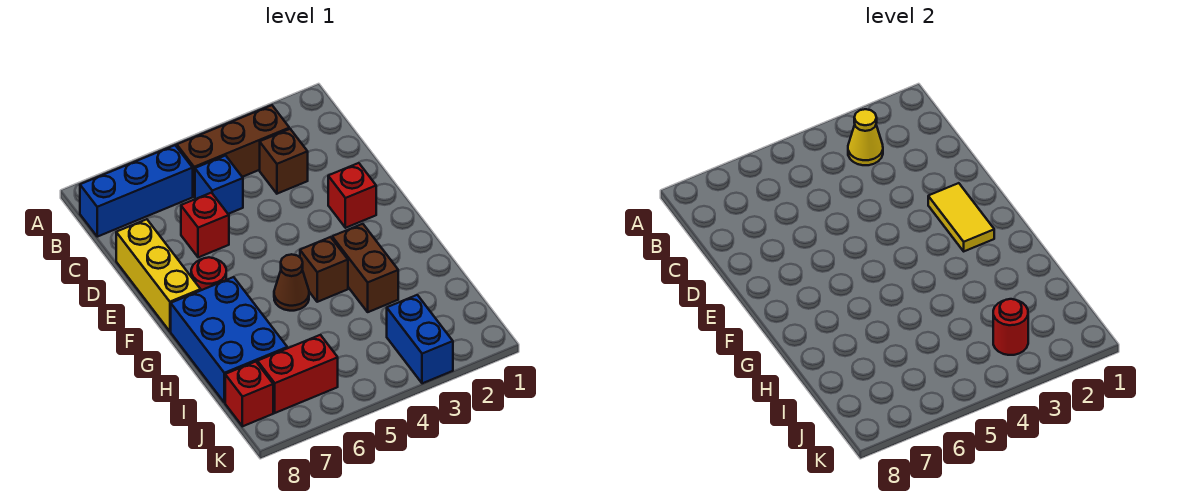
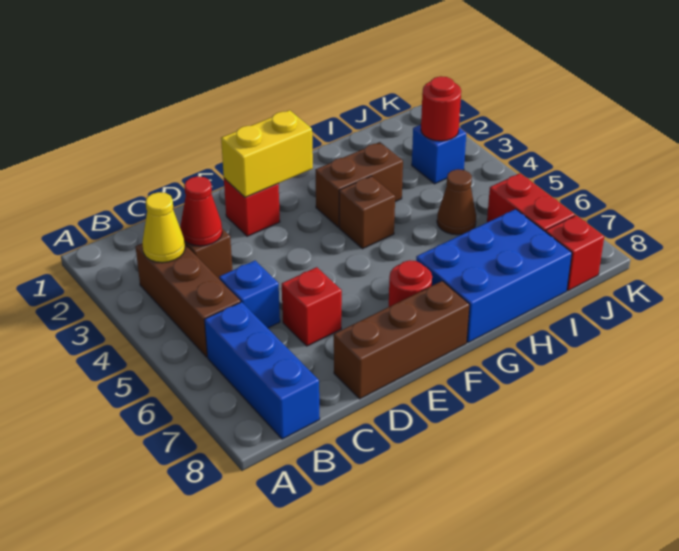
none -> red cone C3 level 2
yellow brick D8:F8 level 1 -> brown brick D8:F8 level 1
yellow tile E2:F2 level 2 -> yellow brick E2:F2 level 2
brown cone G5 level 1 -> brown cone I5 level 1
blue brick J3:K3 level 1 -> blue brick J3 level 1

